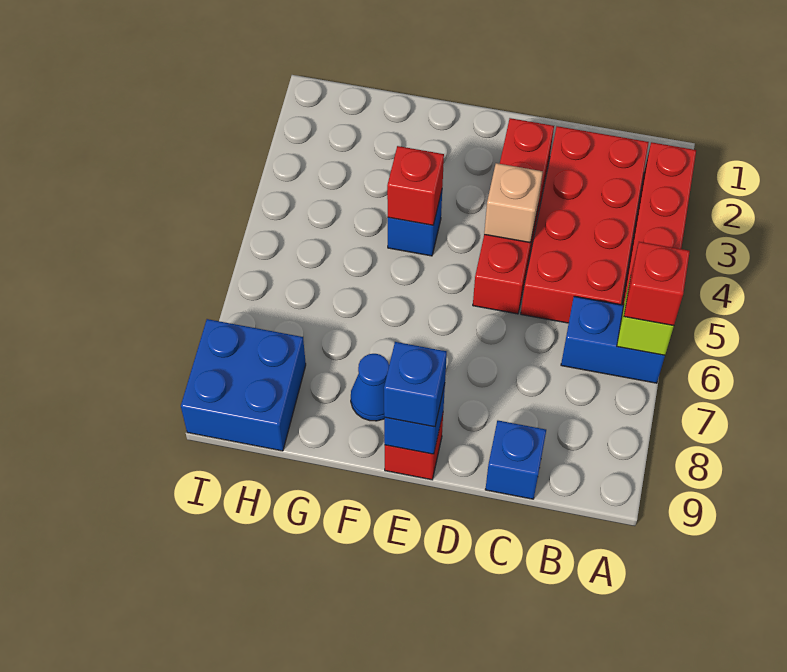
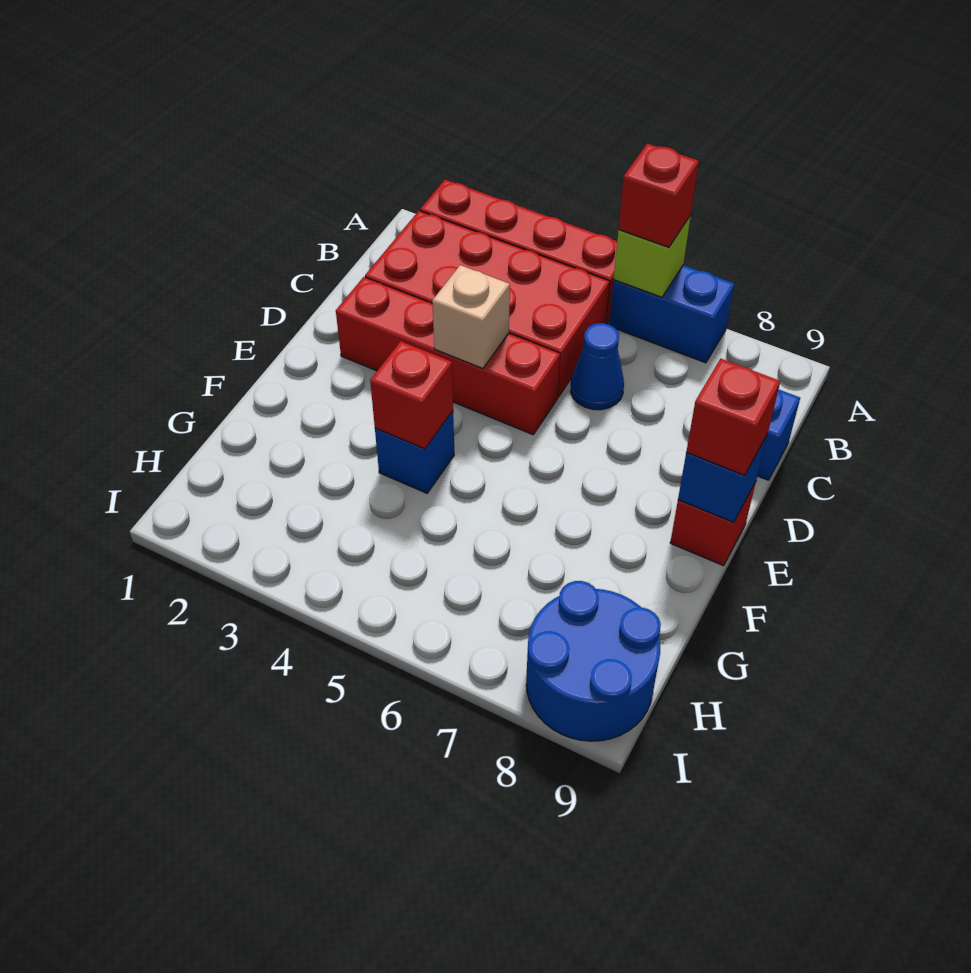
blue brick A6:B6 level 1 -> blue brick A6:A7 level 1
blue brick E9 level 3 -> red brick E9 level 3
blue cone F8 level 1 -> blue cone C6 level 1
blue brick H8:I9 level 1 -> blue round brick H8:I9 level 1

